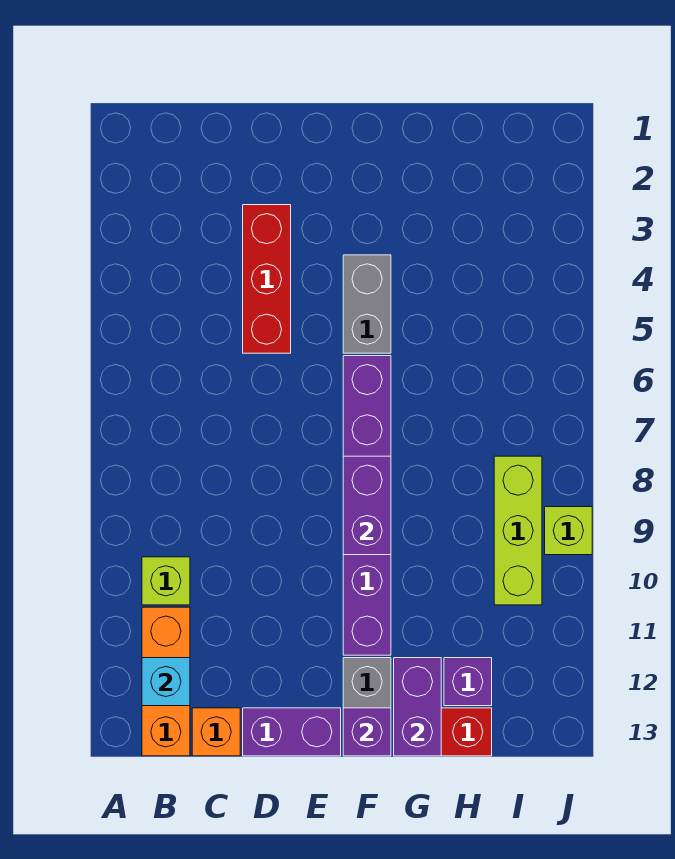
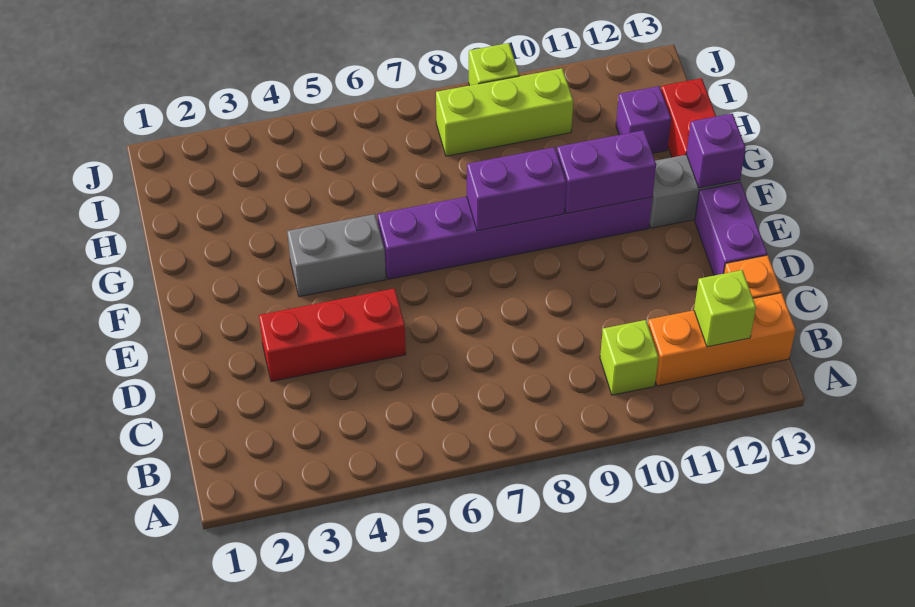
cyan brick B12 level 2 -> lime brick B12 level 2
purple brick G12:G13 level 2 -> purple brick F10:F11 level 2

